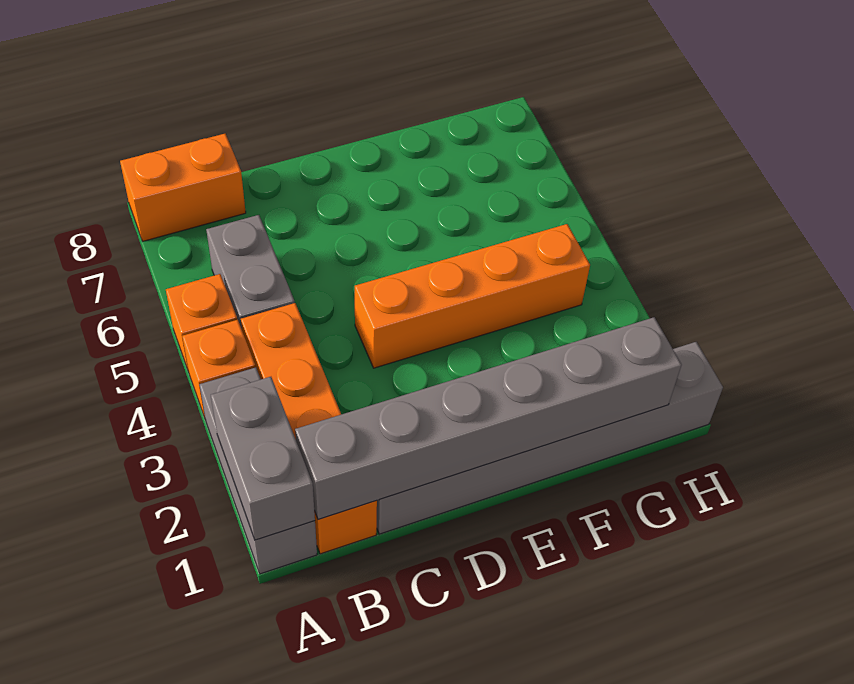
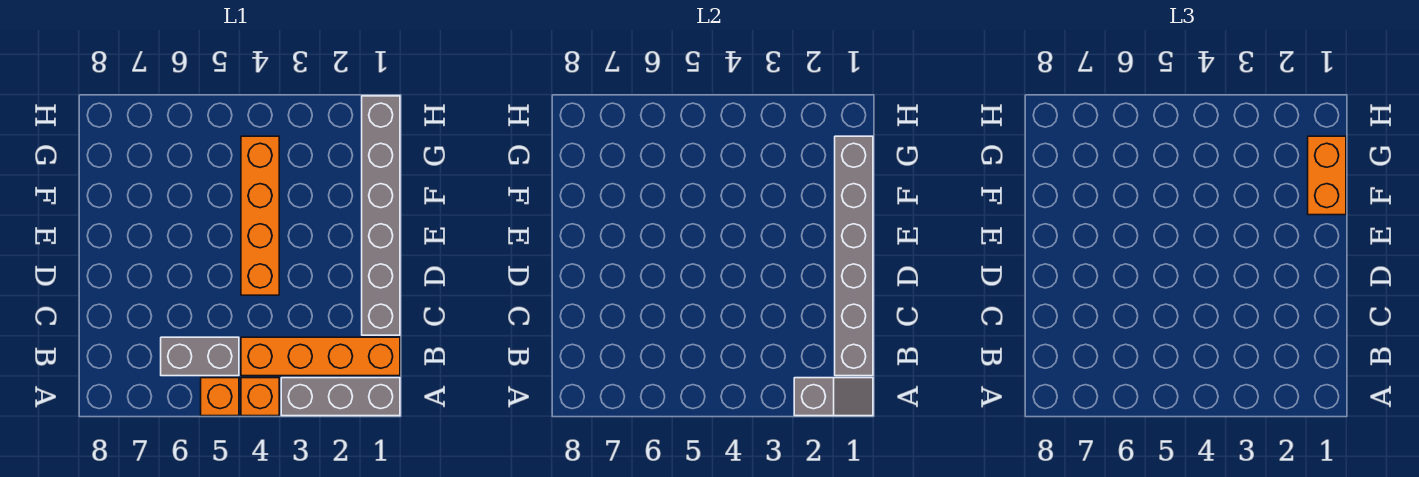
grey brick A1:A2 level 2 -> grey slope A1:A2 level 2 top 2
orange brick A8:B8 level 1 -> orange brick F1:G1 level 3

